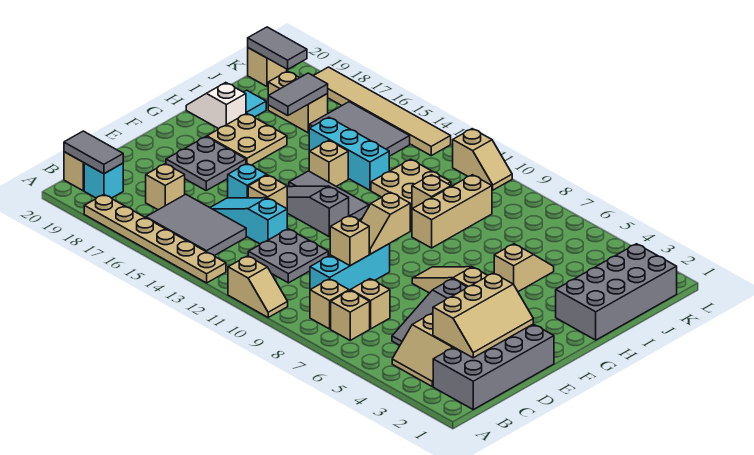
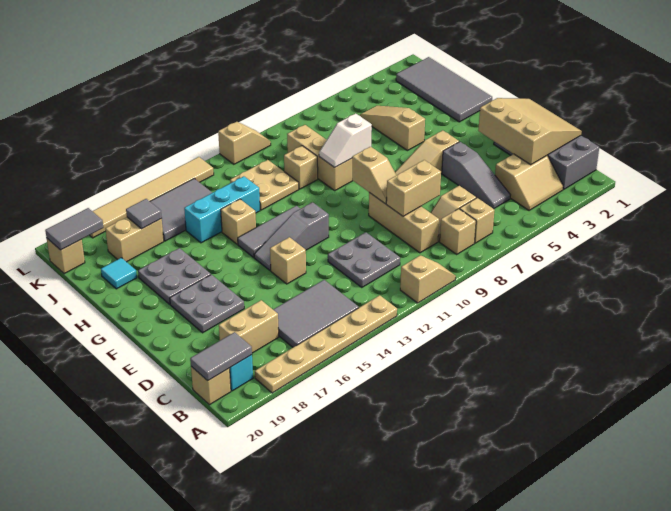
tan slope C2:E3 level 2 top 3 -> tan slope C1:E3 level 2 top 3
cyan brick C9:E9 level 1 -> tan brick C9:E9 level 1
tan brick C17 level 1 -> tan brick C17:C18 level 1
tan brick D9 level 2 -> tan brick D8:D9 level 2
cyan slope D13:D15 level 1 top 13 -> none
cyan brick E15 level 1 -> none
tan plate G17:H18 level 1 -> grey plate G17:H18 level 1
grey brick H1:K2 level 1 -> grey tile H1:K2 level 1
tan slope H5:I5 level 1 top H -> tan slope H5:J5 level 1 top H
white slope H19:H20 level 1 top 19 -> white slope H8:H9 level 2 top 8
grey tile I17:J17 level 2 -> grey tile J17 level 2

